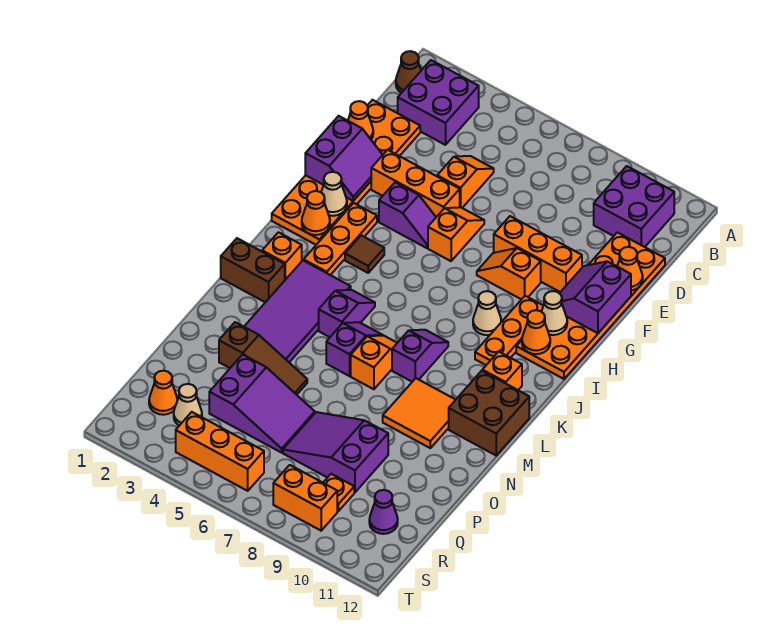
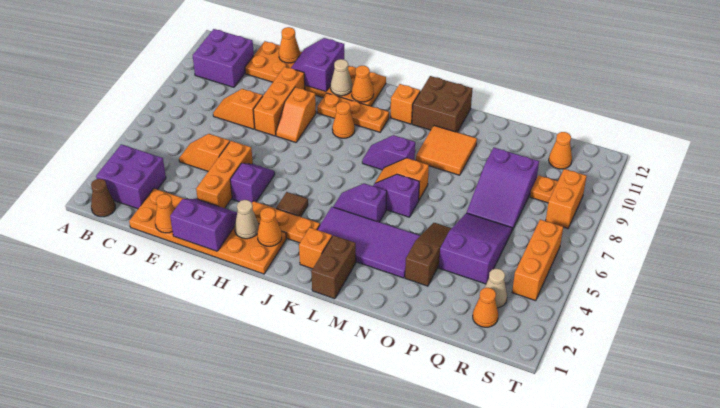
orange slope F6:G6 level 1 top G -> orange slope D8:E8 level 1 top E
purple slope F11:G12 level 2 top 12 -> purple slope F11:G12 level 2 top G
tan cone I9 level 1 -> orange cone I9 level 1
purple cone R11 level 1 -> orange cone R11 level 1

